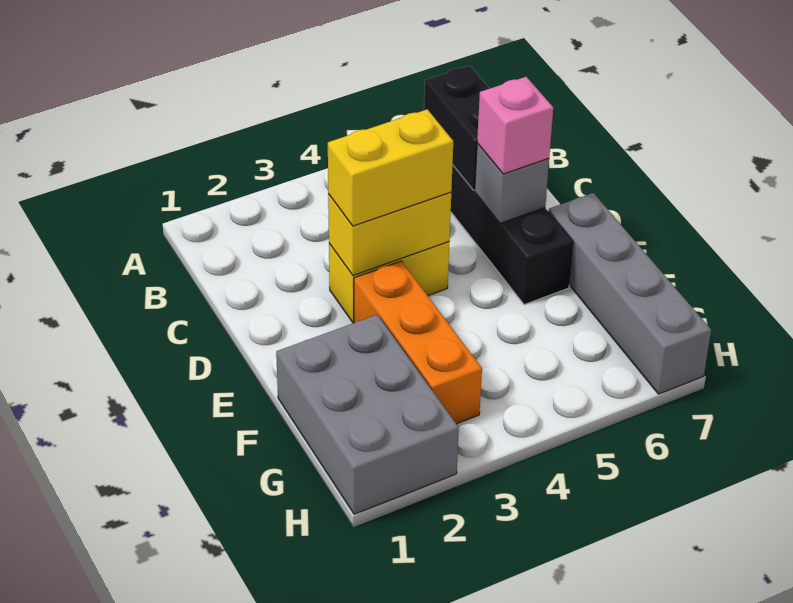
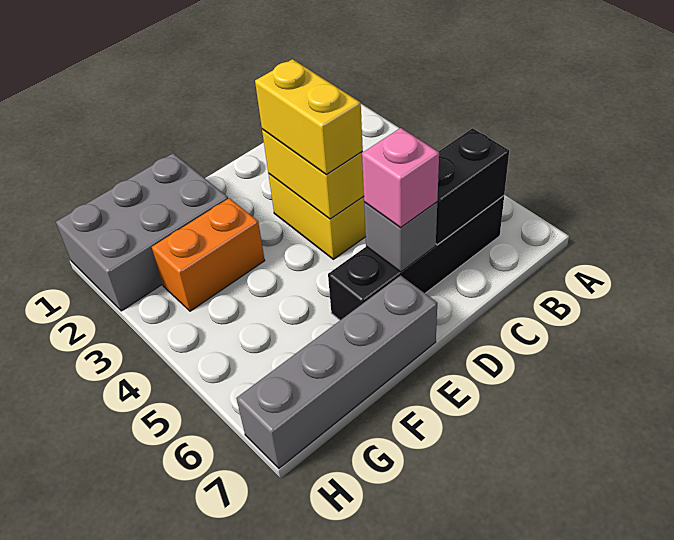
orange brick E3:G3 level 1 -> orange brick F3:G3 level 1

